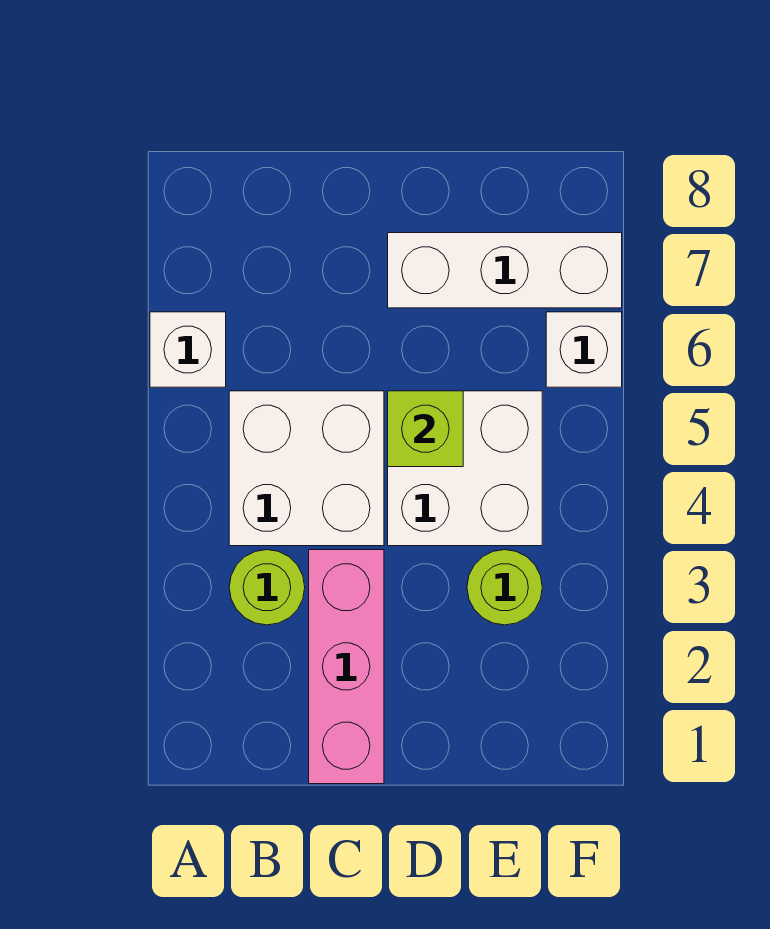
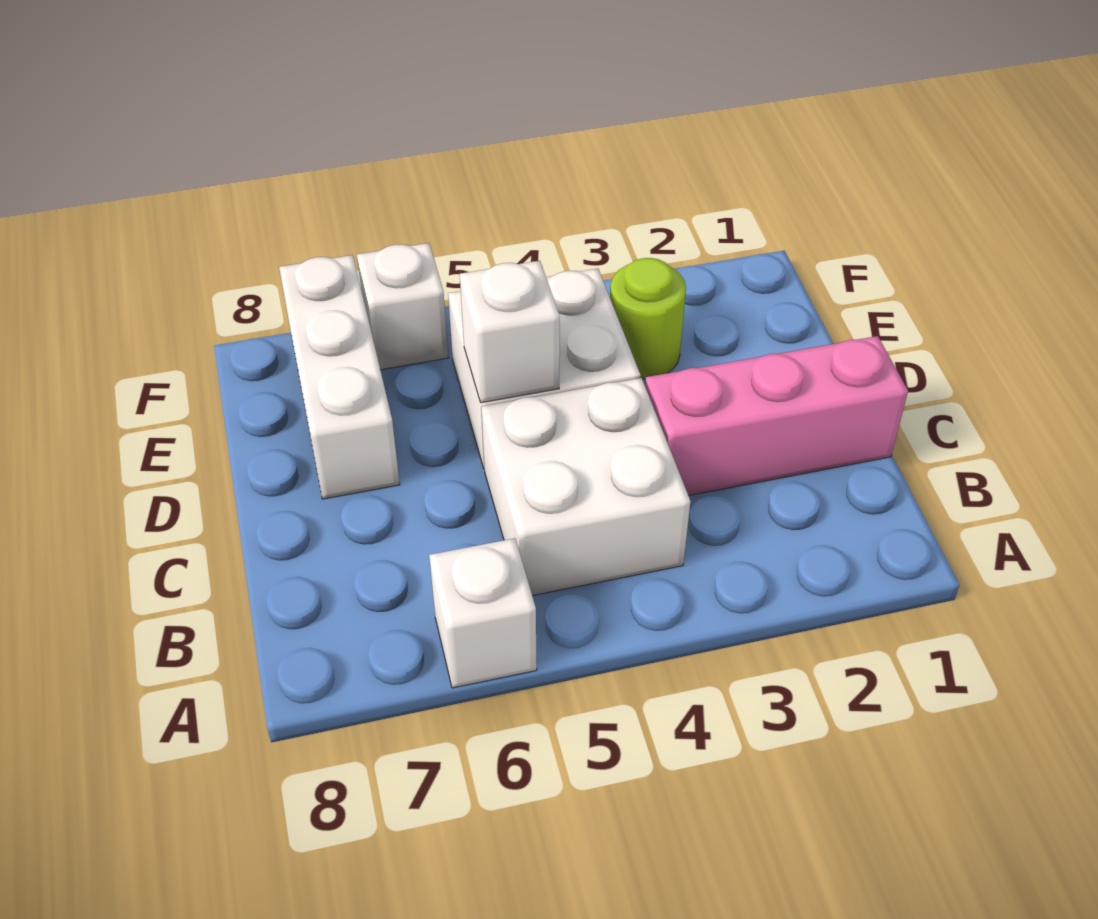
lime round brick B3 level 1 -> none
lime brick D5 level 2 -> white brick D5 level 2

